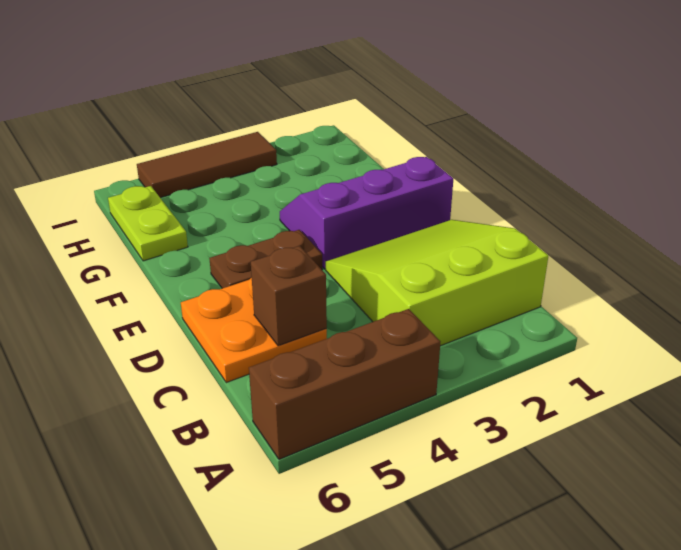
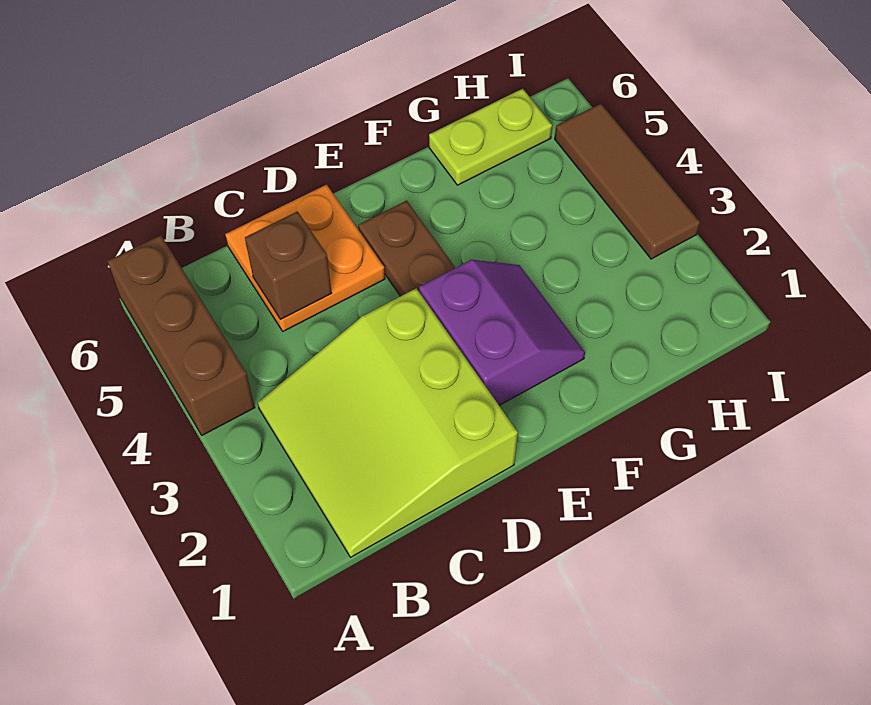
lime slope B1:D3 level 1 top B -> lime slope B1:D3 level 1 top D
purple slope E1:F3 level 1 top E -> purple slope E2:F3 level 1 top E

